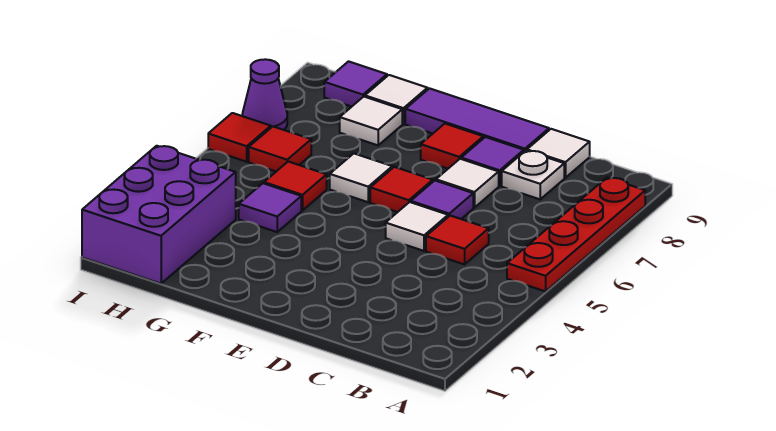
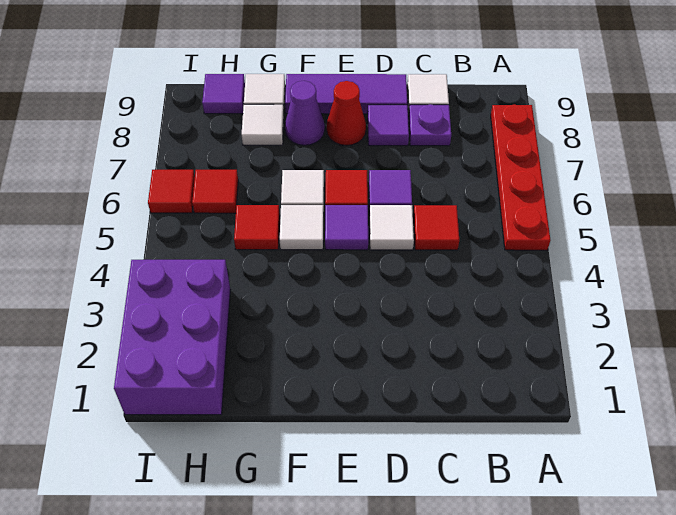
white plate C8 level 1 -> purple plate C8 level 1
white tile D7 level 1 -> white tile F5 level 1
red tile E8 level 1 -> red cone E8 level 1
purple tile G4 level 1 -> purple tile E5 level 1
purple cone I7 level 1 -> purple cone F8 level 1

